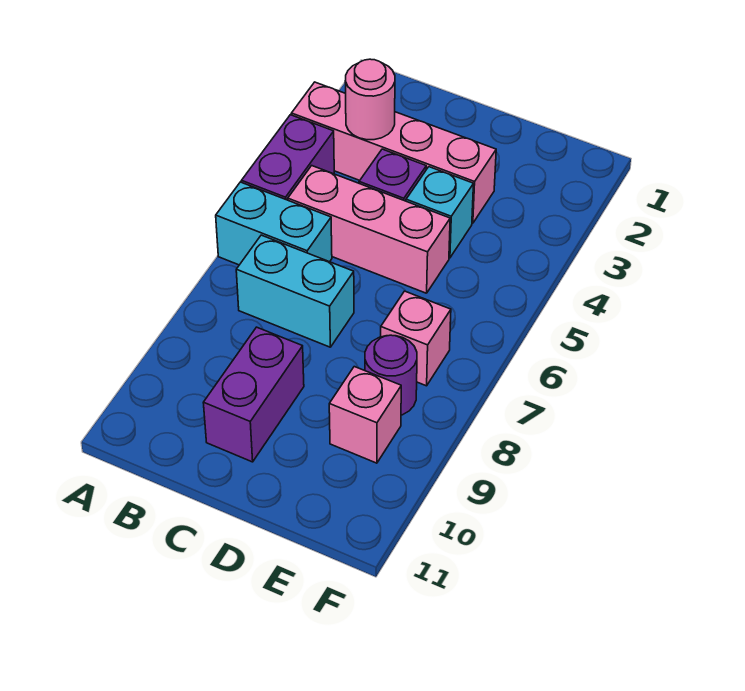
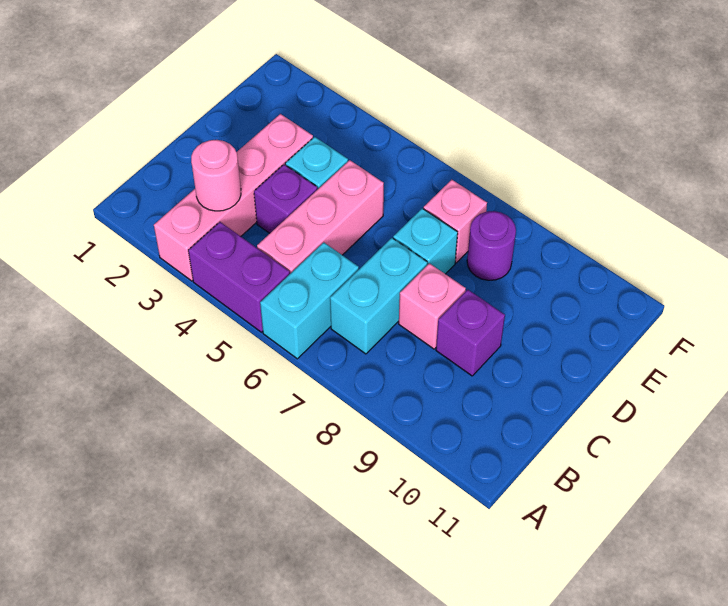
purple brick C9:C10 level 1 -> purple brick C9 level 1
none -> cyan brick D7 level 1
pink brick E9 level 1 -> pink brick C8 level 1

